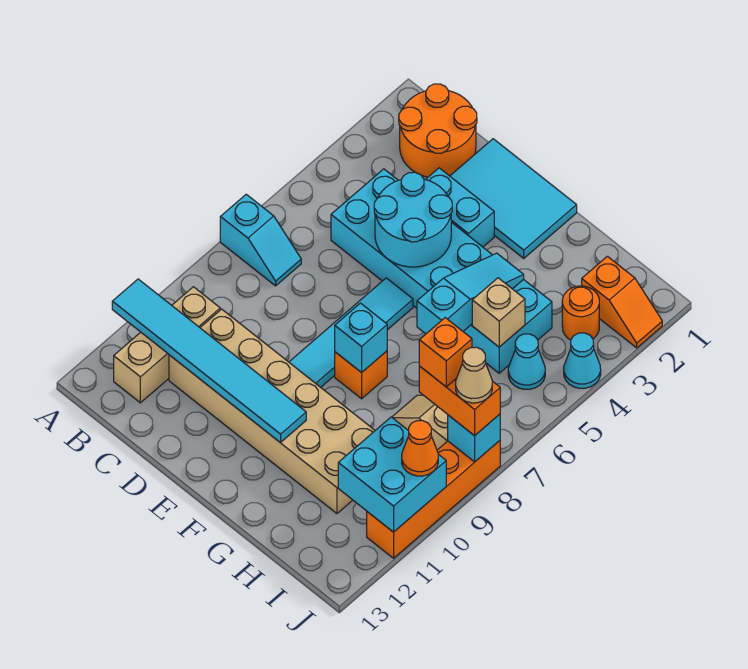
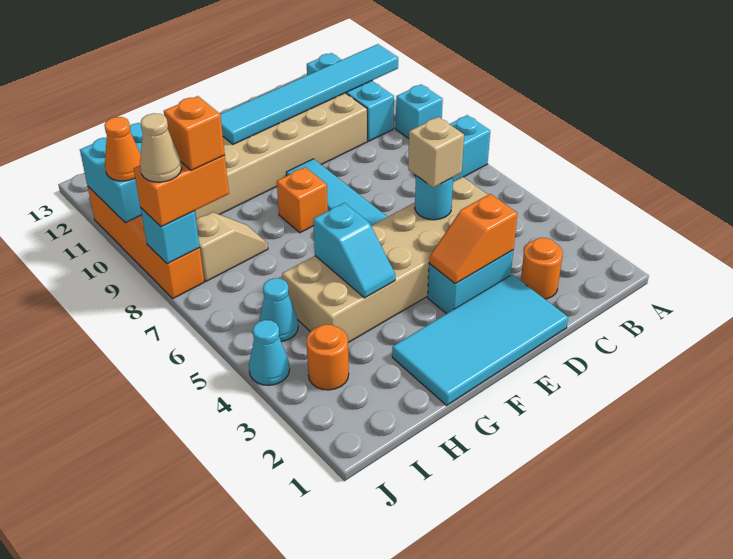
orange round brick B1:C2 level 1 -> orange round brick C2 level 1
tan brick B10:B12 level 1 -> cyan brick B10:B12 level 1
cyan brick C4:H5 level 1 -> tan brick C4:H5 level 1
cyan tile D1:F2 level 1 -> cyan tile D1:G2 level 1
cyan round brick D4:E5 level 2 -> cyan round brick D5 level 2
cyan brick F8 level 2 -> cyan brick A9 level 1
cyan slope G4:G6 level 2 top 6 -> cyan slope G4:G5 level 2 top 5
tan brick H5 level 2 -> tan brick D5 level 3
orange slope I2:J2 level 1 top I -> orange slope D3:E3 level 2 top D

